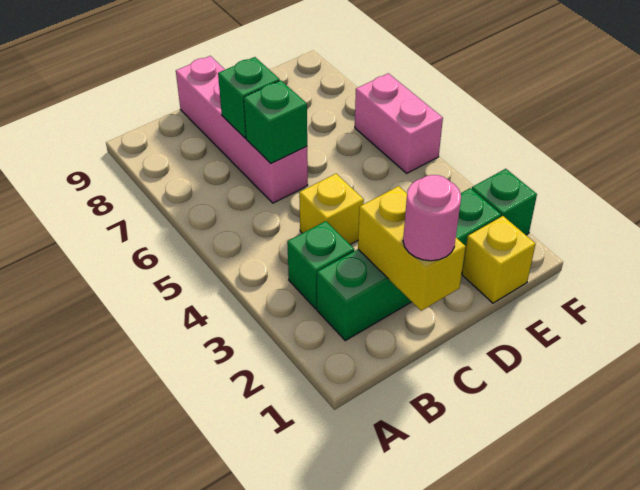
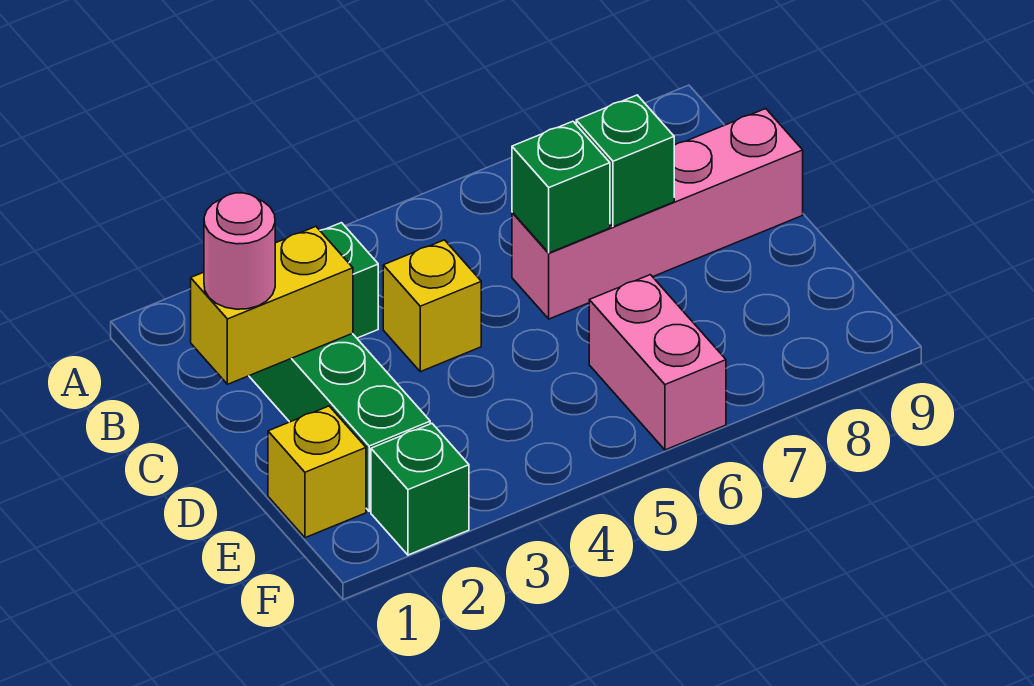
pink brick F5:F6 level 1 -> pink brick E6:F6 level 1

